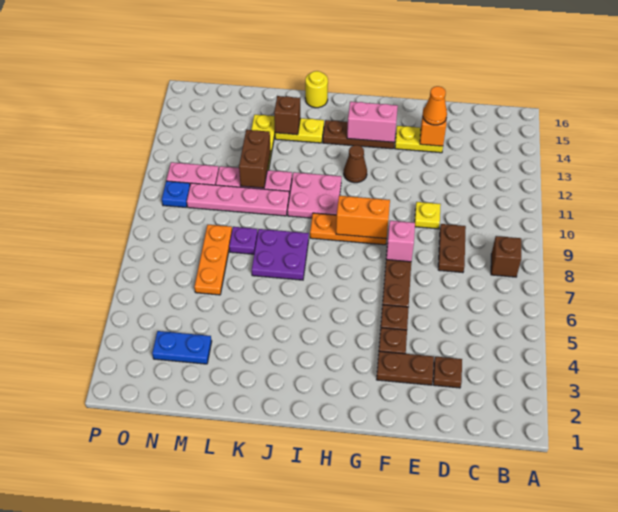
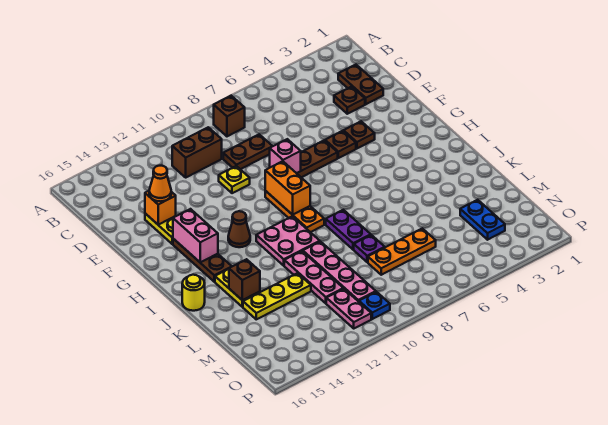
brown plate E3:F3 level 1 -> brown plate C2:D2 level 1
purple plate J7:K8 level 1 -> purple plate J8:K8 level 1
brown brick L11:L12 level 2 -> brown brick C10:C11 level 1

